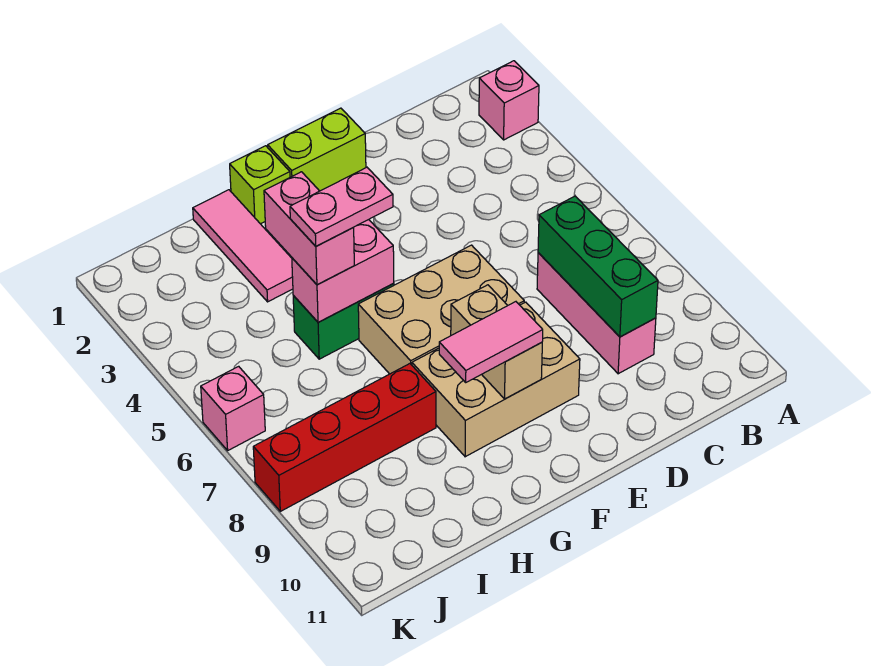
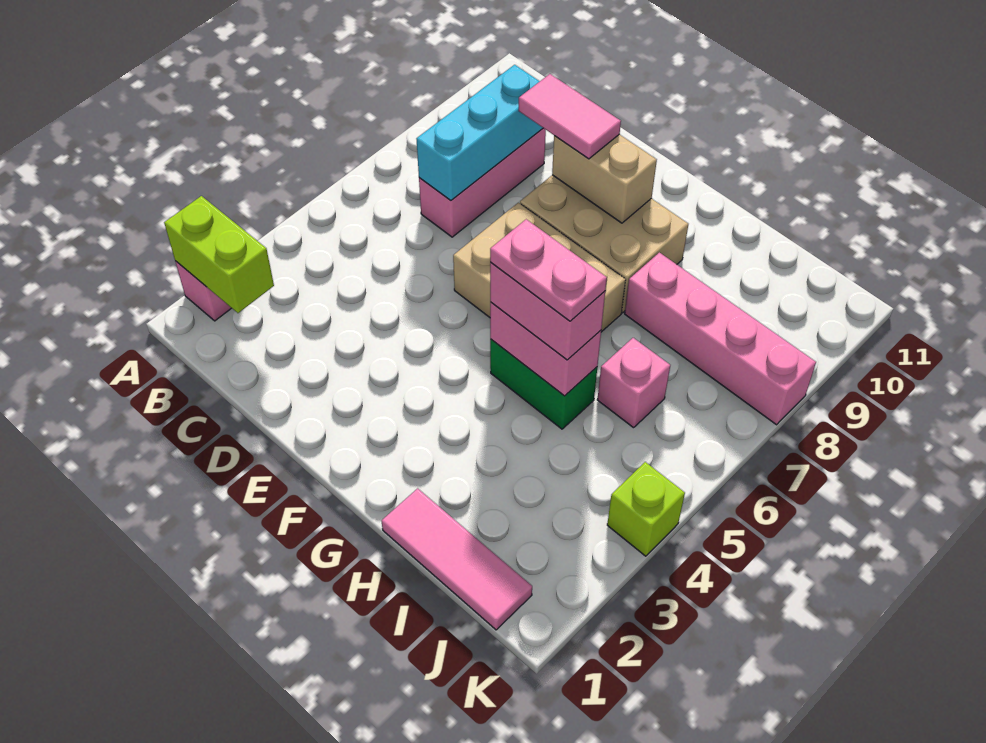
green brick C7:C9 level 2 -> cyan brick C7:C9 level 2
lime brick E1:F1 level 1 -> lime brick A2:B2 level 2
tan brick F8:F9 level 2 -> tan brick E9:F9 level 2
pink tile F9:G9 level 3 -> pink tile D9:E9 level 3
lime brick G1 level 1 -> lime brick K4 level 1
pink tile H1:H3 level 1 -> pink tile H1:J1 level 1
pink brick H4:H5 level 3 -> pink brick G5:H5 level 3
red brick H8:K8 level 1 -> pink brick H8:K8 level 1
pink brick K6 level 1 -> pink brick I6 level 1

